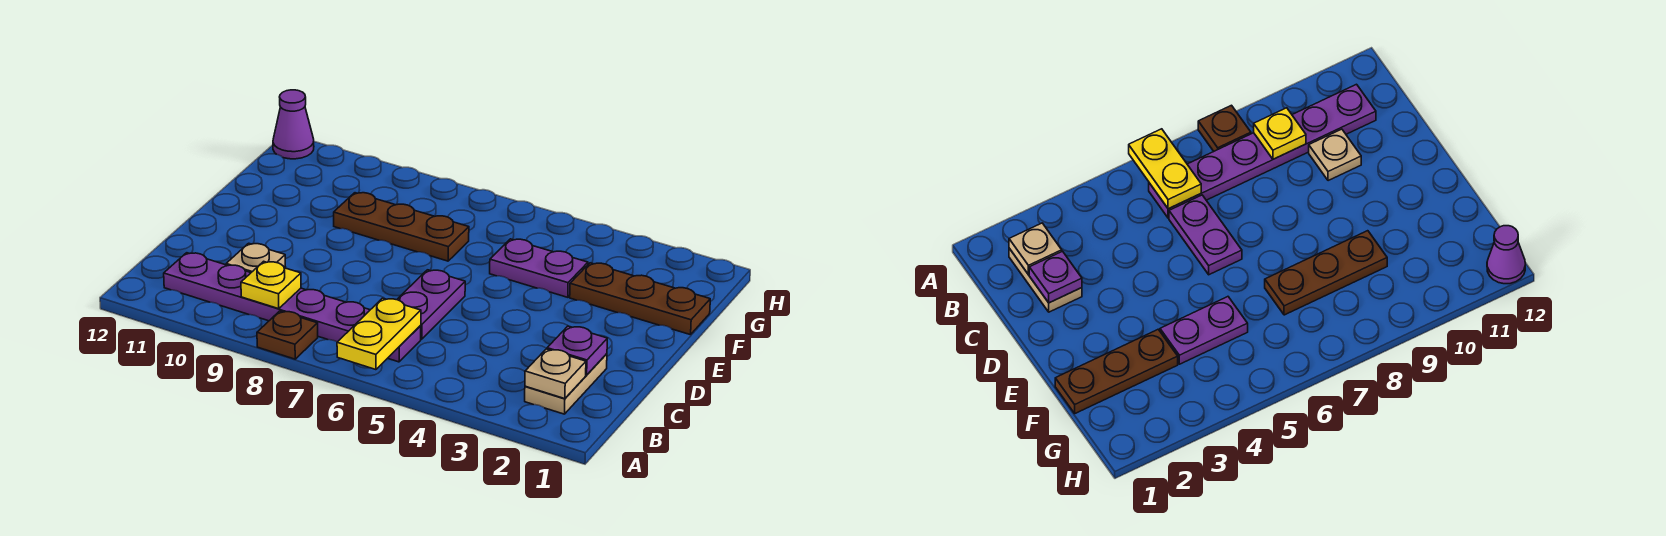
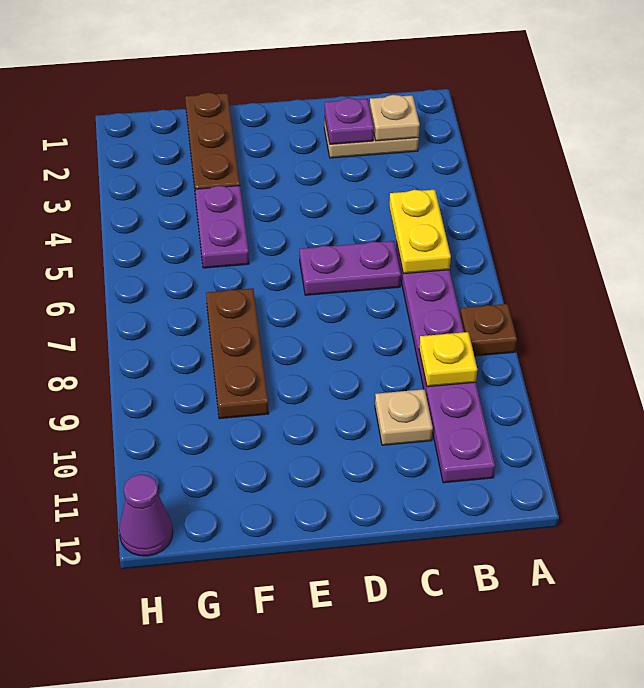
yellow plate A6:B6 level 2 -> yellow plate B5:B6 level 2

